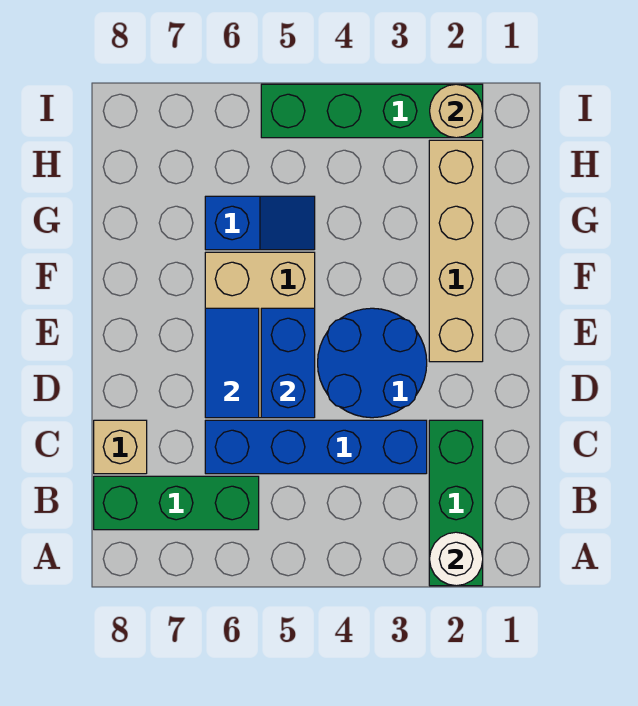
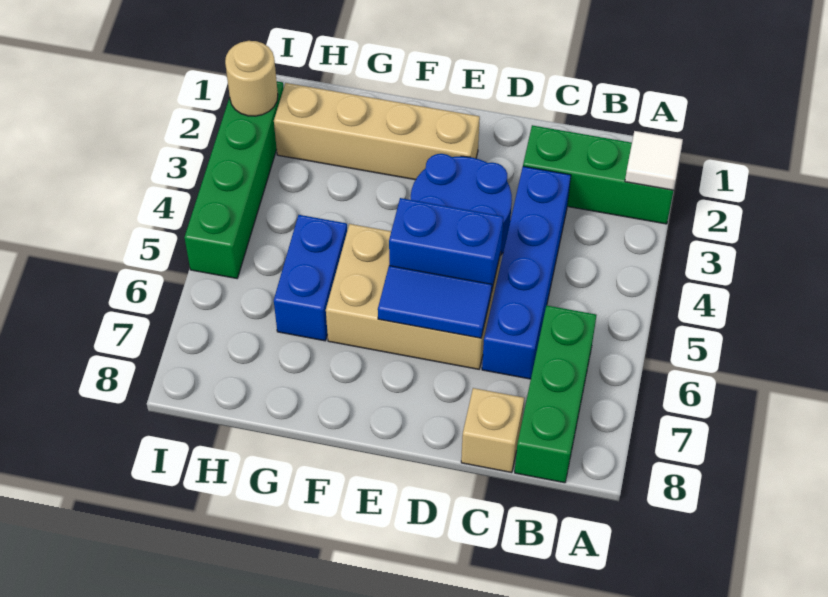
white round brick A2 level 2 -> white tile A2 level 2
blue slope G5:G6 level 1 top 6 -> blue brick G5:G6 level 1

